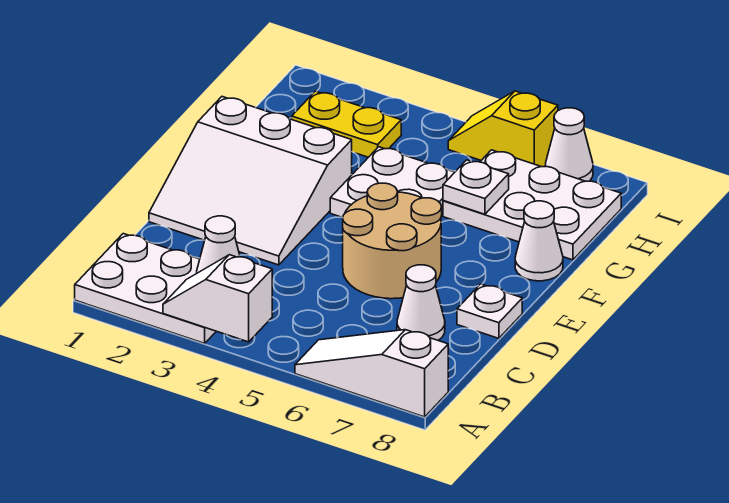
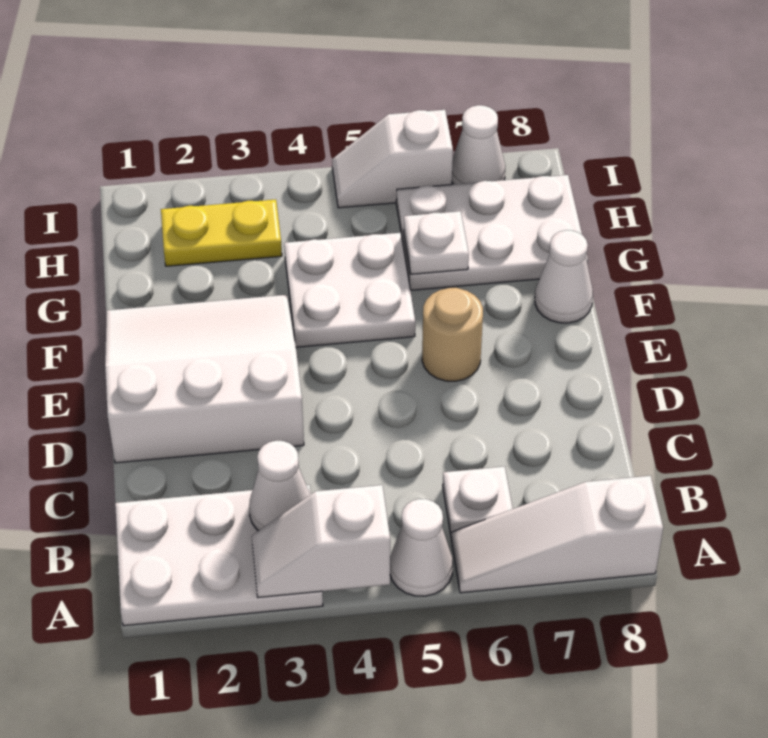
white cone C7 level 1 -> white cone A5 level 1
white slope D1:F3 level 1 top F -> white slope D1:F3 level 1 top D
tan round brick D5:E6 level 1 -> tan round brick E6 level 1
white plate D8 level 1 -> white plate B6 level 1
yellow slope I5:I6 level 1 top 6 -> white slope I5:I6 level 1 top 6

